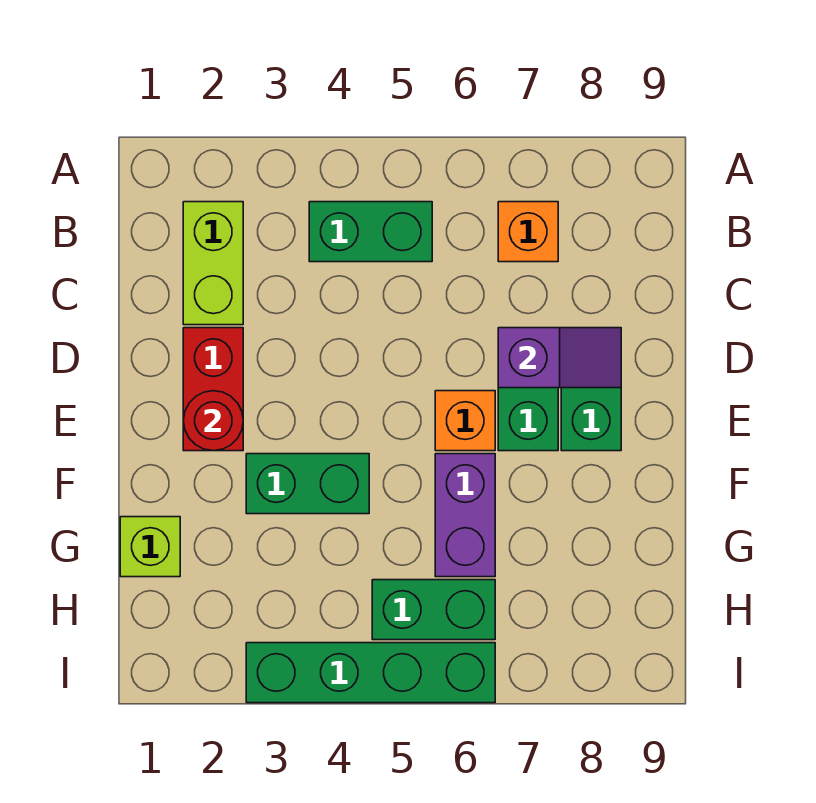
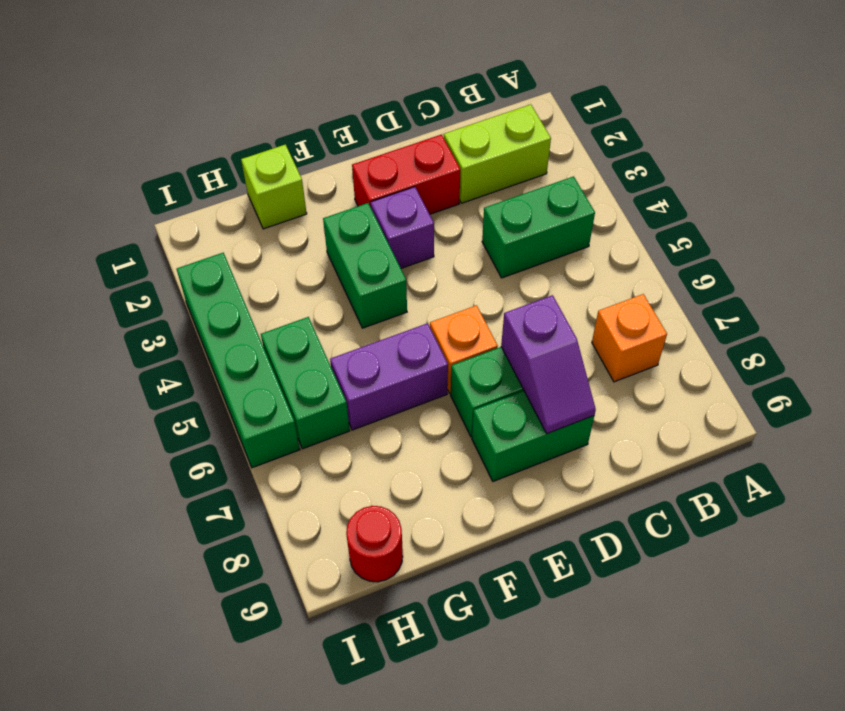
green brick B4:B5 level 1 -> green brick B4:C4 level 1
red round brick E2 level 2 -> red round brick H9 level 1
none -> purple brick E3 level 1

